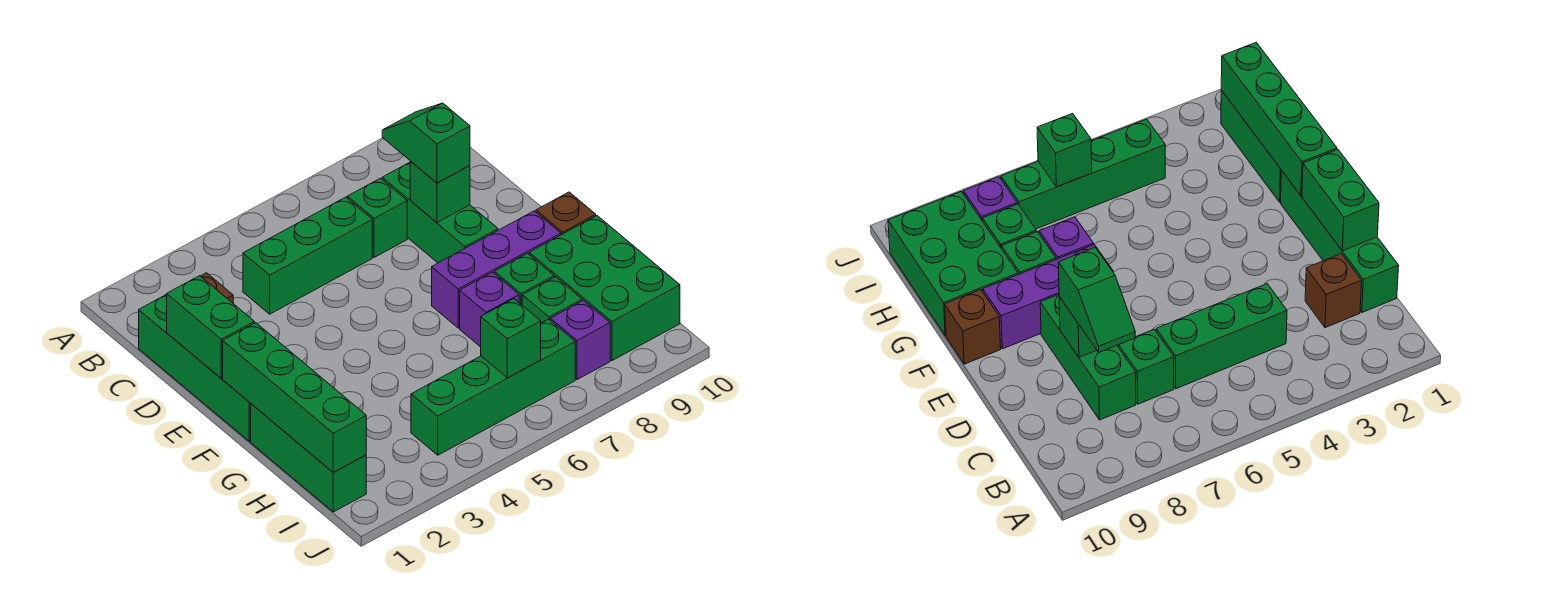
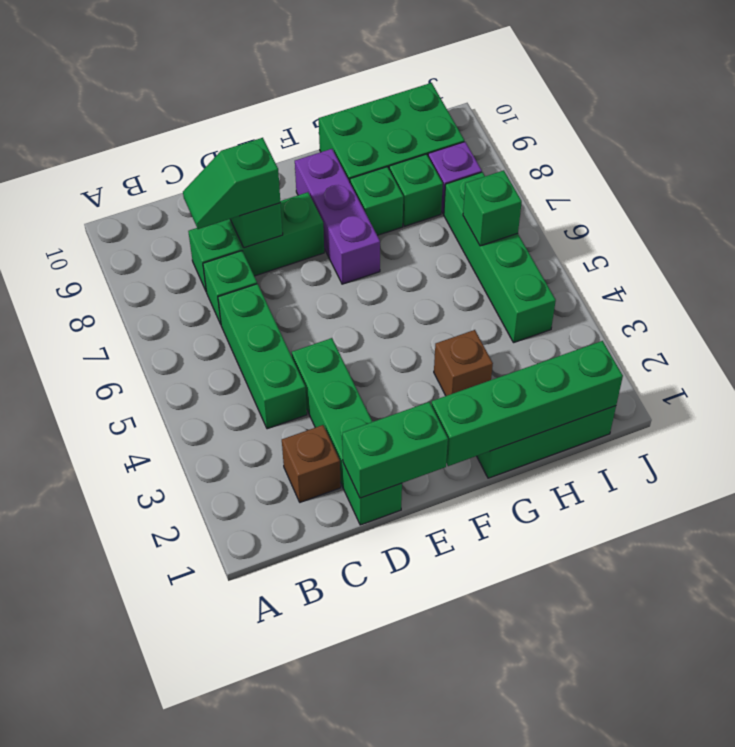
green brick C1:F1 level 1 -> green brick D1:D4 level 1
brown brick F10 level 1 -> brown brick G3 level 1
purple brick G7 level 1 -> none

